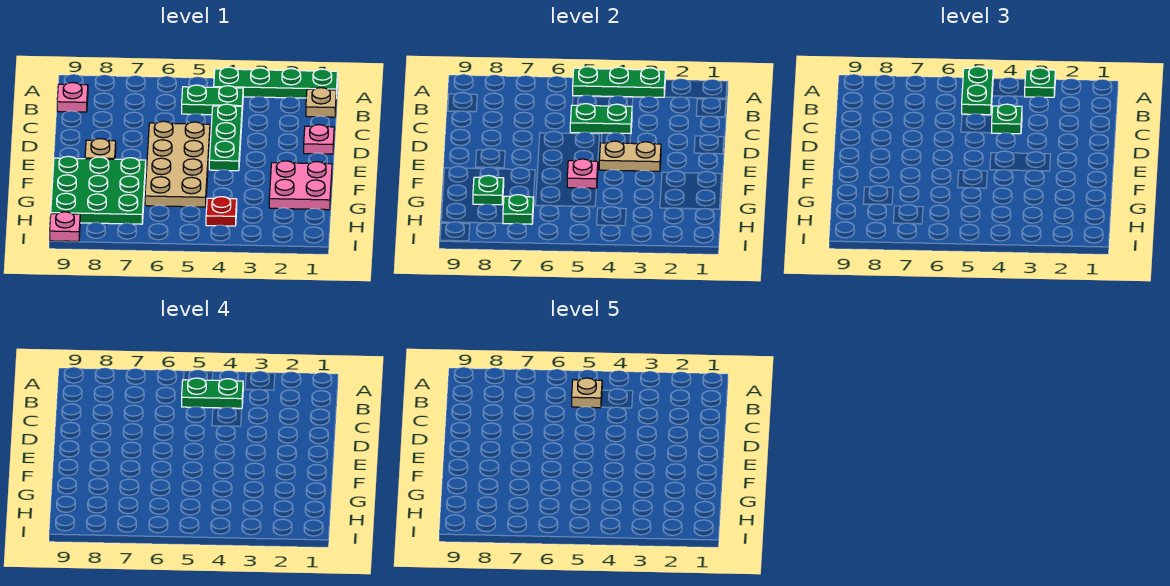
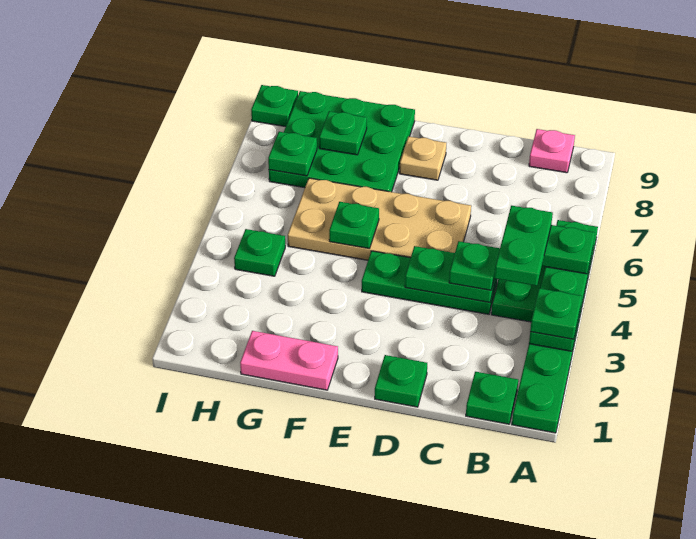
green plate A1:A4 level 1 -> green plate A1:A6 level 1
tan plate B1 level 1 -> green plate B1 level 1
tan plate B5 level 5 -> none
green plate C4:C5 level 2 -> green plate C4:D4 level 2
pink plate D1 level 1 -> green plate D1 level 1
tan plate E3:E4 level 2 -> none
pink plate F1:G2 level 1 -> pink plate F1:G1 level 1
pink plate F5 level 2 -> green plate F5 level 2
red plate H4 level 1 -> green plate H4 level 1
pink plate I9 level 1 -> green plate I9 level 1

